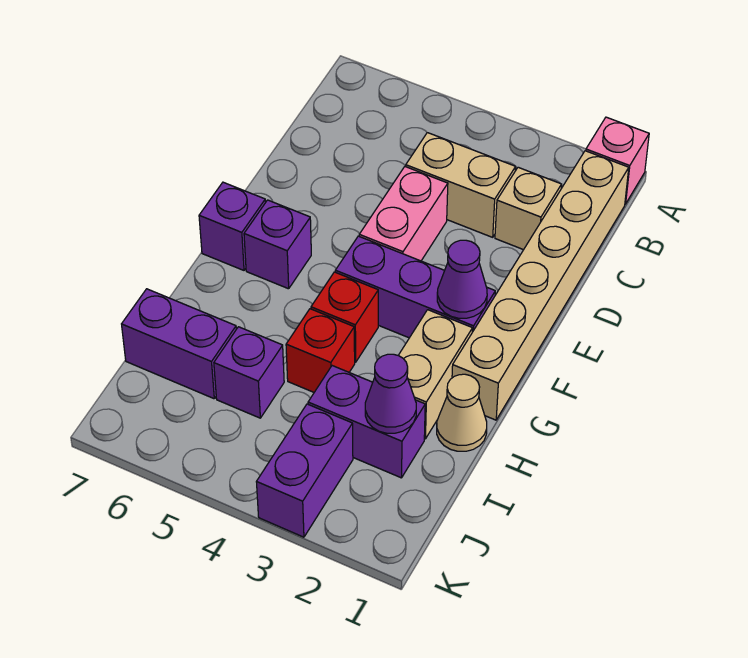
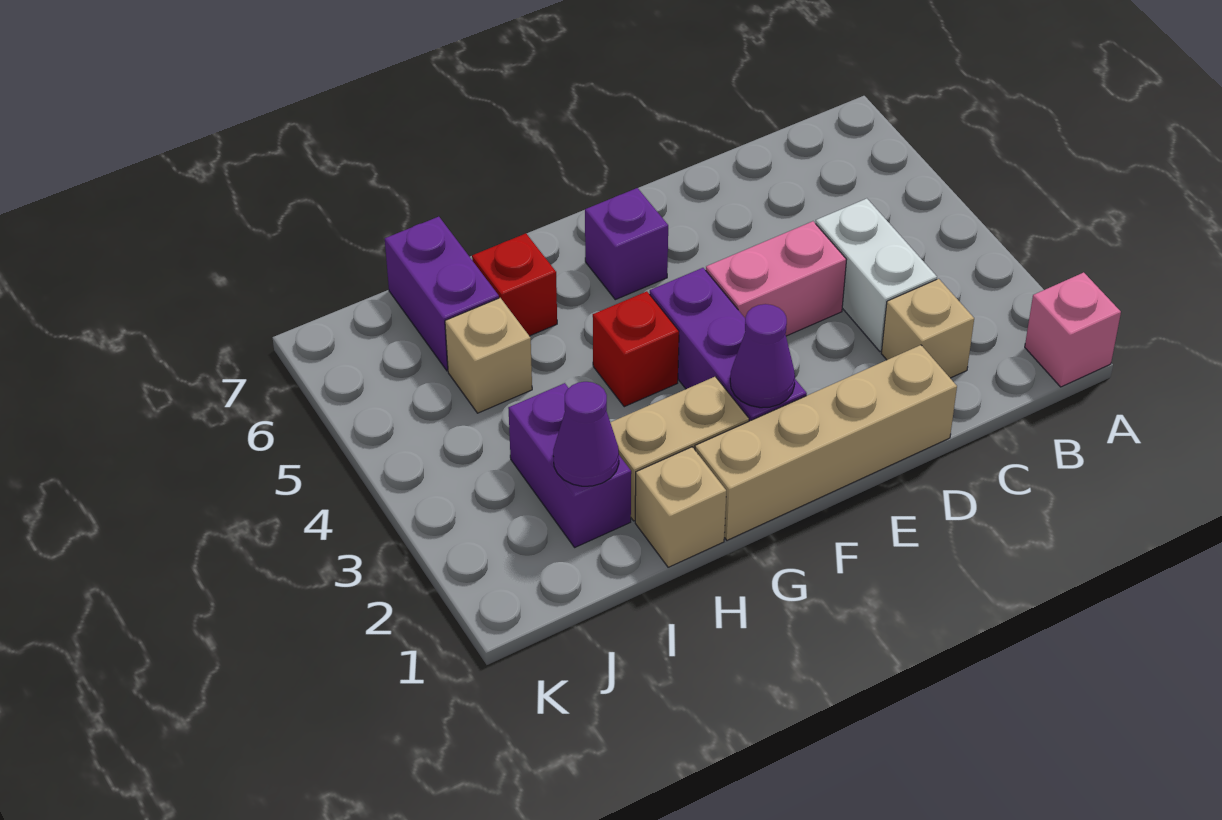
tan brick B1:G1 level 1 -> tan brick D1:G1 level 1
tan brick C3:C4 level 1 -> white brick C3:C4 level 1
purple brick F7 level 1 -> none
tan cone H1 level 1 -> tan brick H1 level 1
red brick H4 level 1 -> red brick H6 level 1
purple brick I5 level 1 -> tan brick I5 level 1
purple brick J3:K3 level 1 -> none

